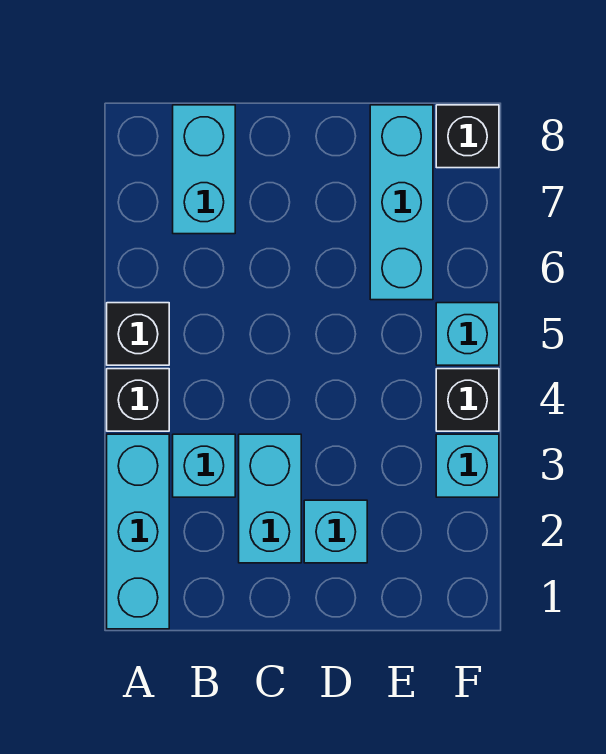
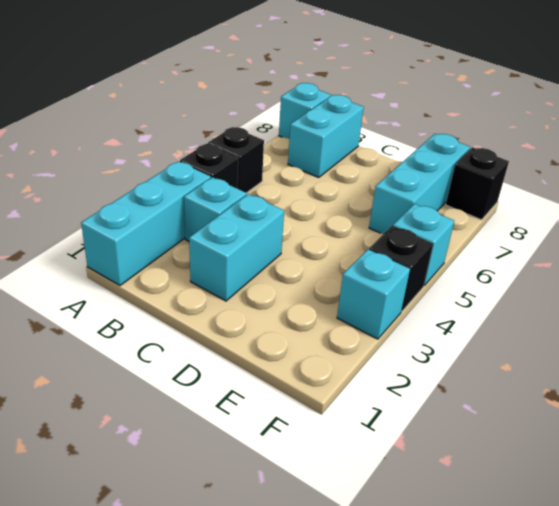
cyan brick D2 level 1 -> cyan brick A8 level 1

